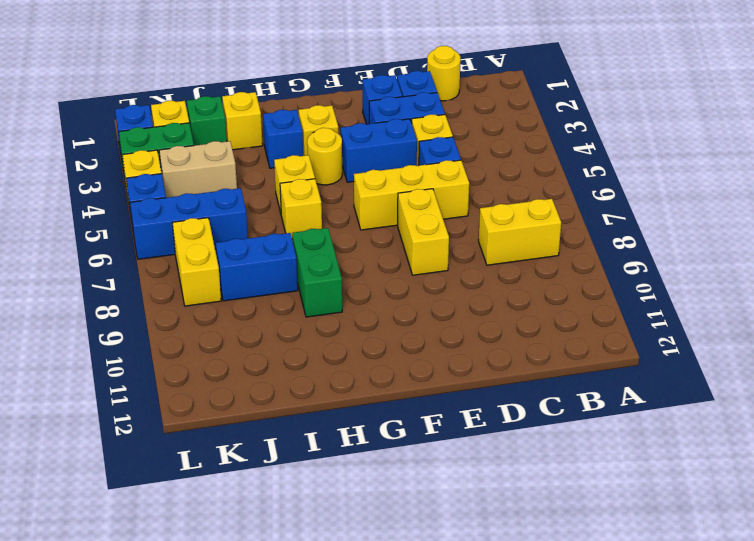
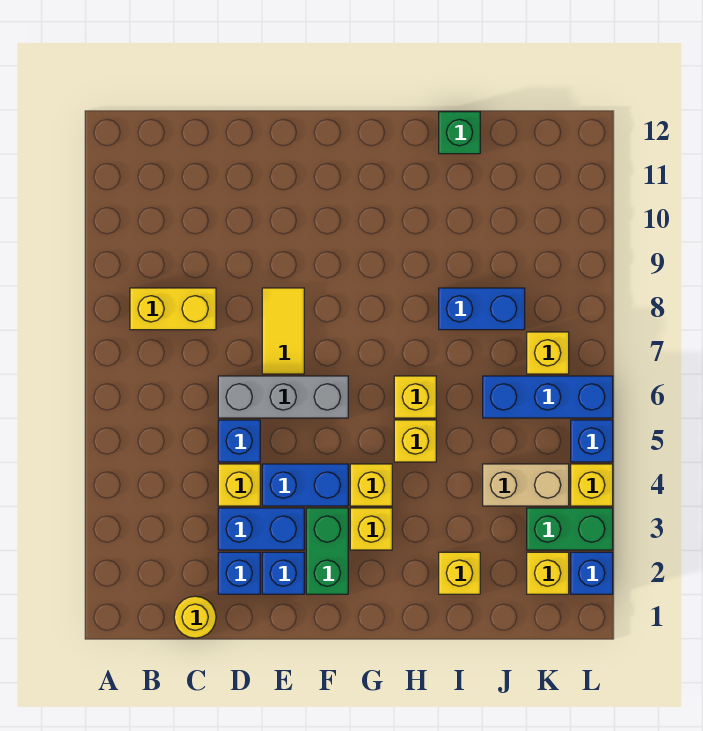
yellow brick D6:F6 level 1 -> grey brick D6:F6 level 1
yellow brick E7:E8 level 1 -> yellow tile E7:E8 level 1
yellow round brick G4 level 1 -> yellow brick G4 level 1
blue brick H3 level 1 -> none
green brick H8:H9 level 1 -> green brick F2:F3 level 1
green brick J2 level 1 -> green brick I12 level 1
yellow brick K7:K8 level 1 -> yellow brick K7 level 1

